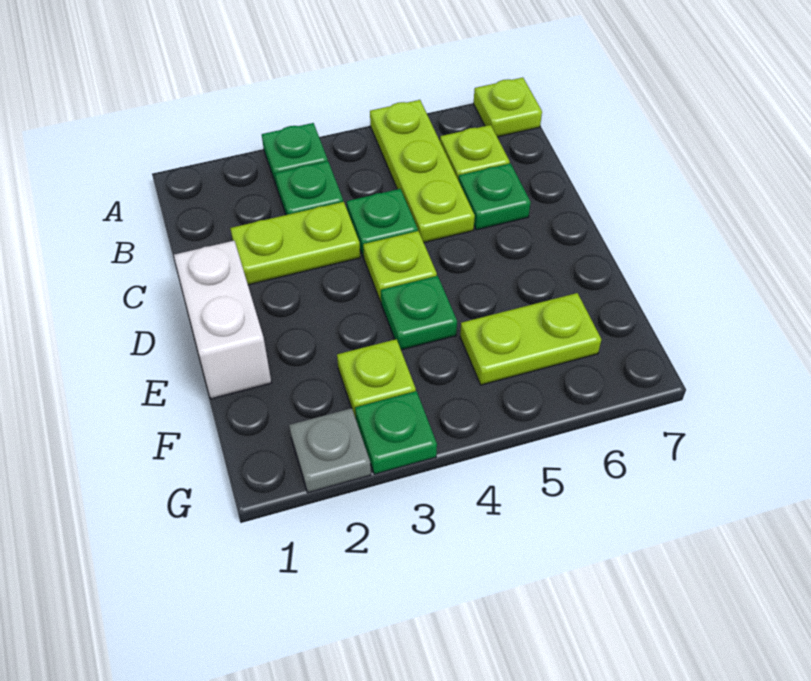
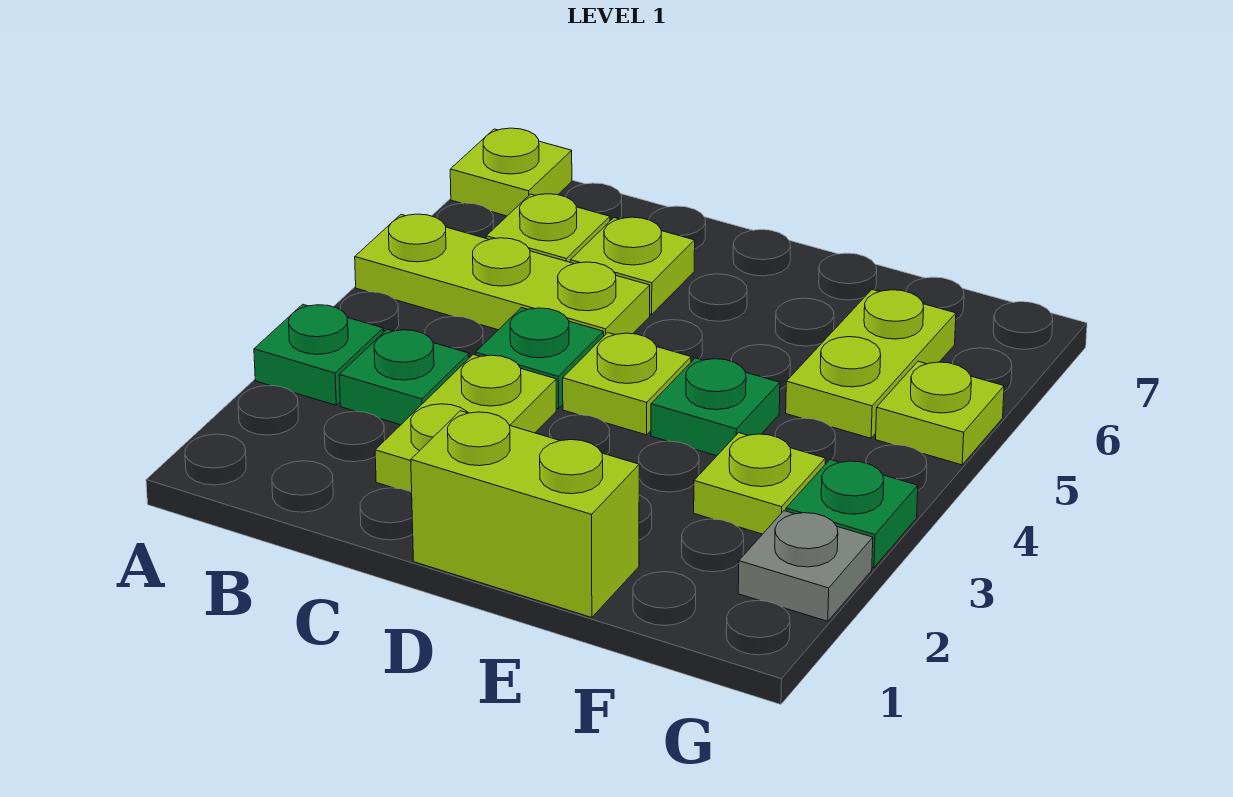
green plate C6 level 1 -> lime plate C6 level 1
white brick D1:E1 level 1 -> lime brick D1:E1 level 1
none -> lime plate G5 level 1

